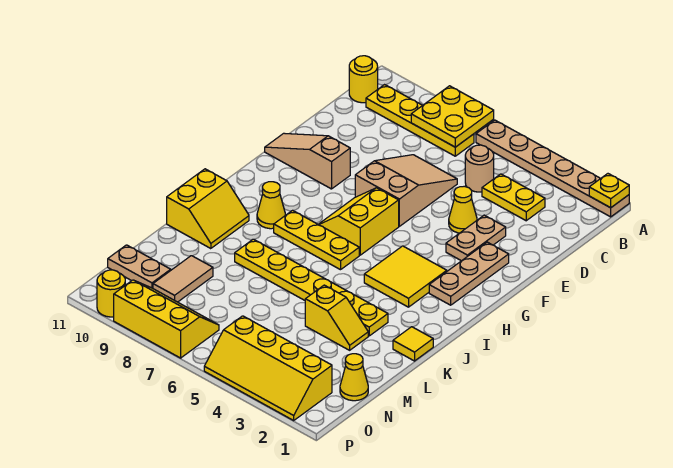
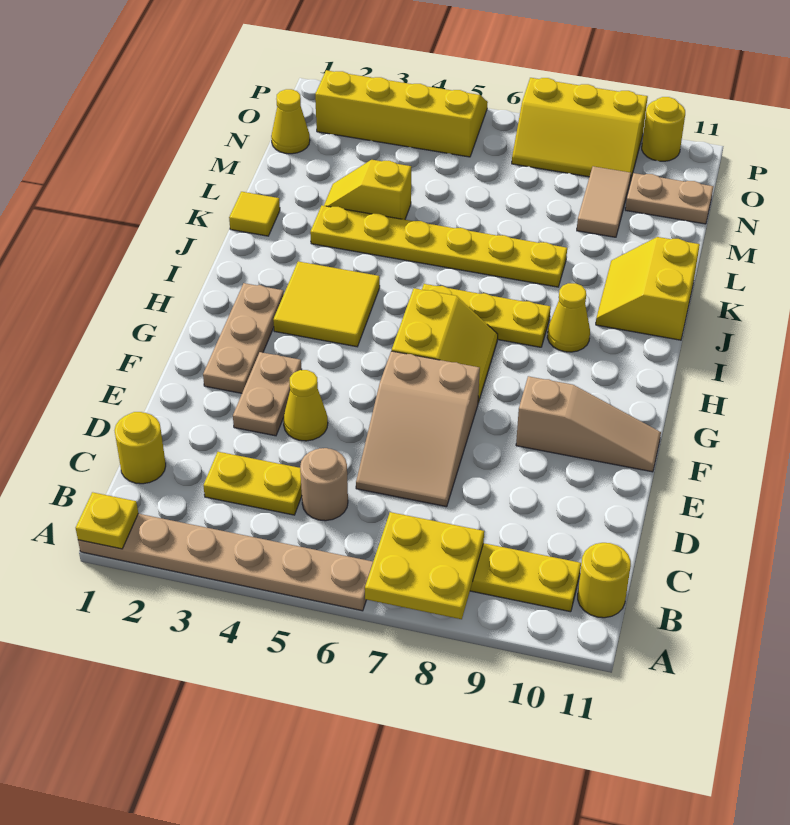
none -> yellow round brick C1 level 1

